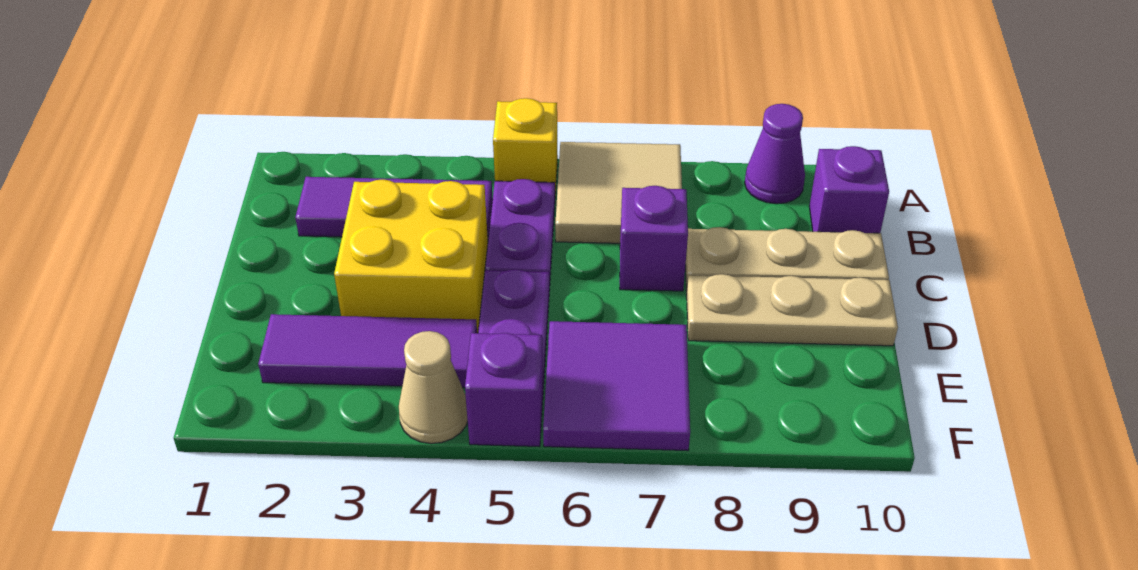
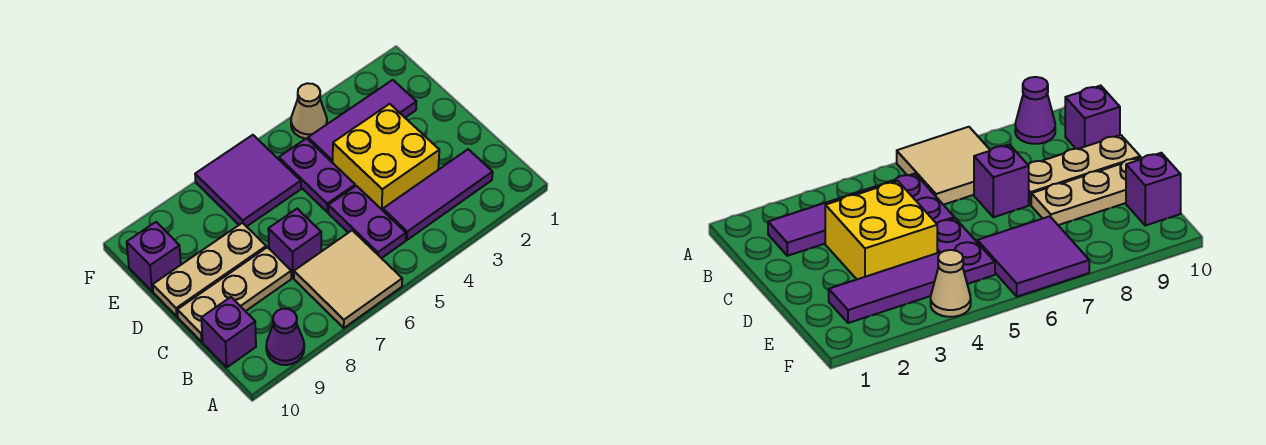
yellow brick A5 level 1 -> none
purple brick F5 level 1 -> purple brick E10 level 1

